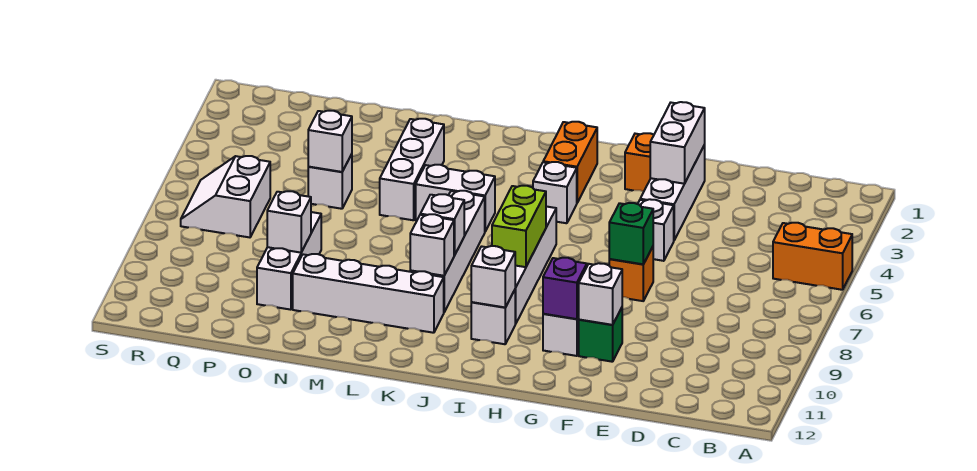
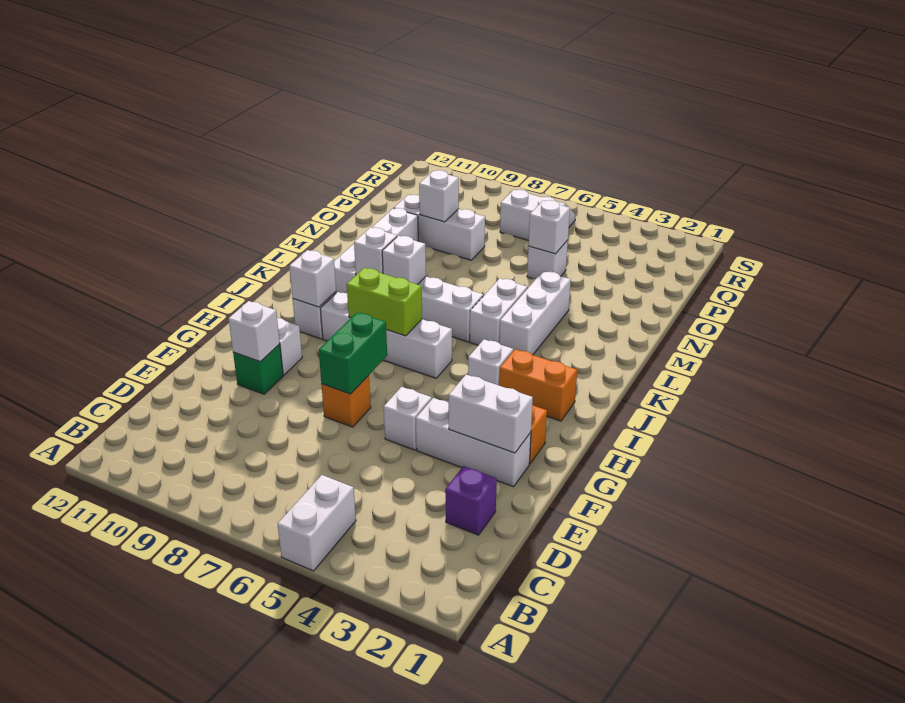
orange brick A5:B5 level 1 -> white brick A5:B5 level 1
green brick F7 level 2 -> green brick F7:G7 level 2
purple brick G10 level 2 -> purple brick D2 level 1
white brick M3:M5 level 1 -> white brick K4:M4 level 1

